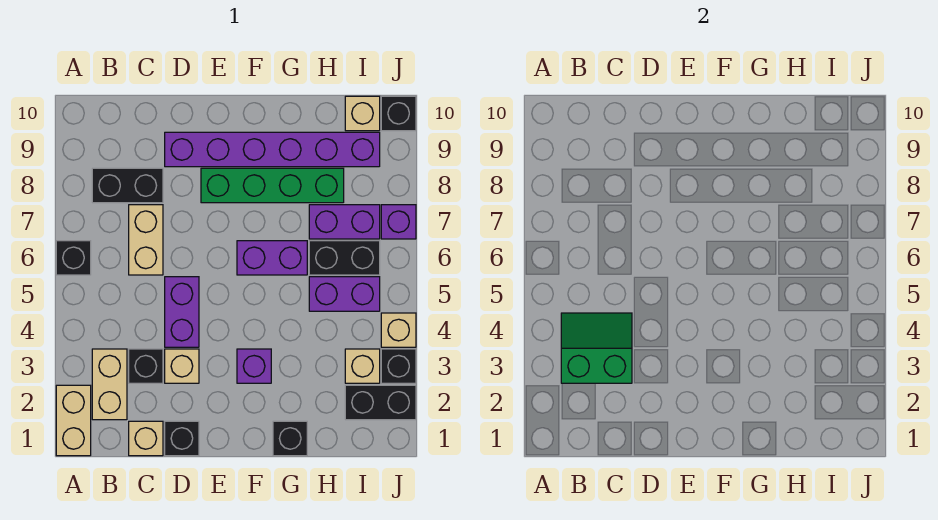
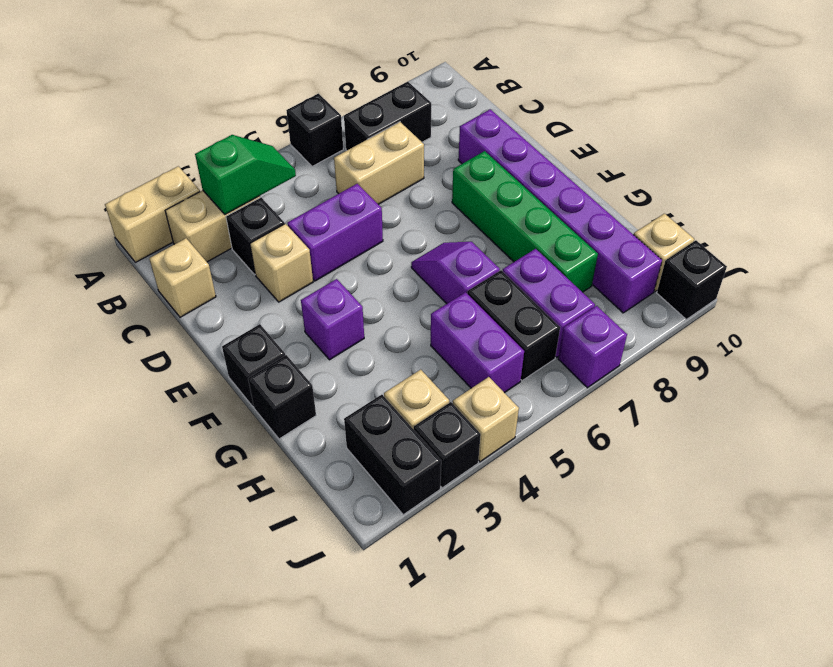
green slope B3:C4 level 2 top 3 -> green slope B3:B4 level 2 top 3
black brick B8:C8 level 1 -> black brick B7:B8 level 1
black brick D1 level 1 -> black brick F1 level 1
purple brick F6:G6 level 1 -> purple slope F6:G6 level 1 top G

